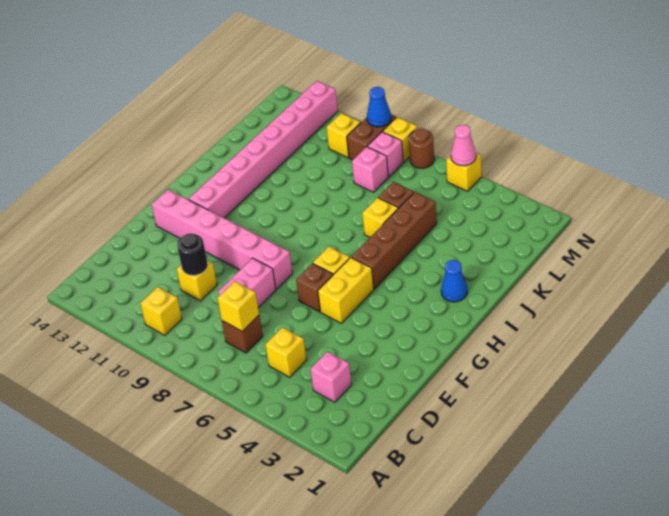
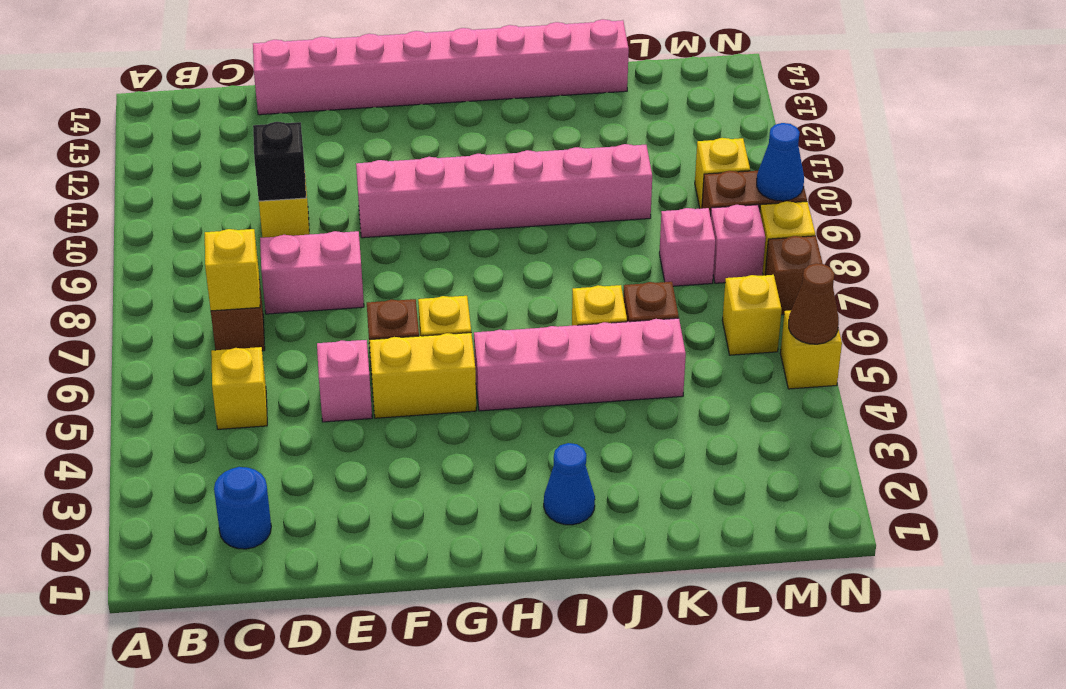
yellow brick B10 level 1 -> yellow brick M6 level 1
none -> blue round brick C2 level 1
pink brick C3 level 1 -> pink brick E5 level 1
black round brick D10 level 2 -> black brick D10 level 2
pink brick F8:F13 level 1 -> pink brick F10:K10 level 1
pink brick G12:N12 level 1 -> pink brick D14:K14 level 1
brown brick H5:K5 level 1 -> pink brick H5:K5 level 1
pink cone N5 level 2 -> brown cone N5 level 2
brown round brick N7 level 1 -> brown brick N7 level 1

